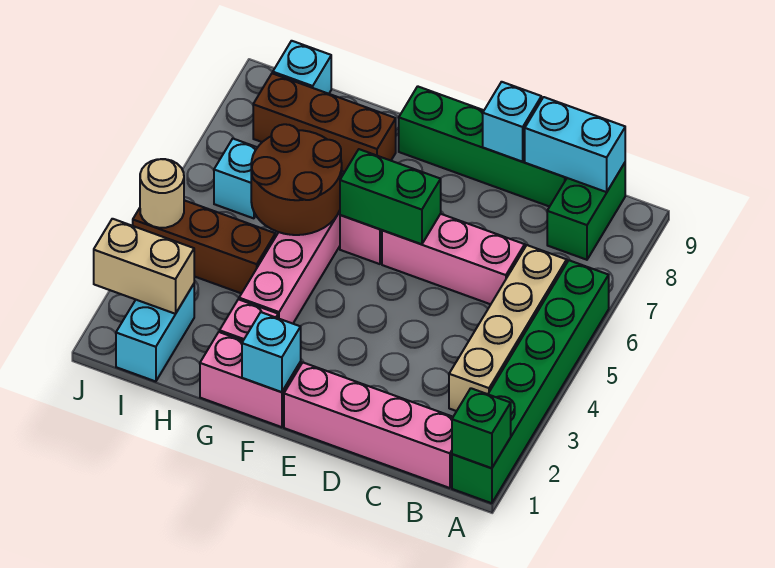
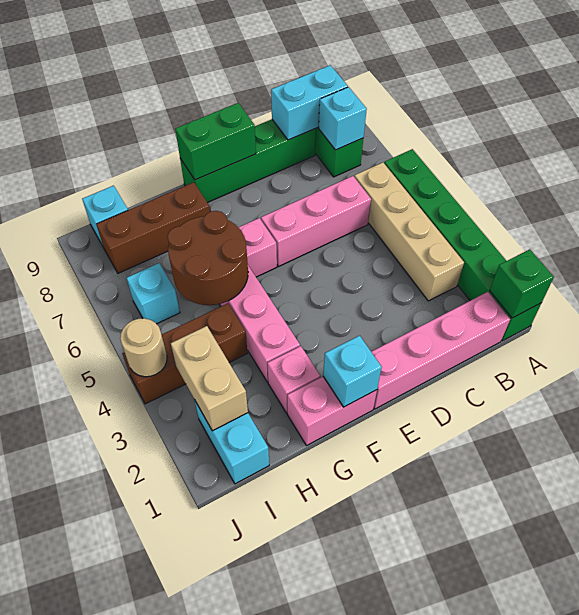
cyan brick D9 level 2 -> cyan brick B8 level 2
green brick E6:F6 level 2 -> green brick E9:F9 level 2
tan brick I2:J2 level 2 -> tan brick I2:I3 level 2

